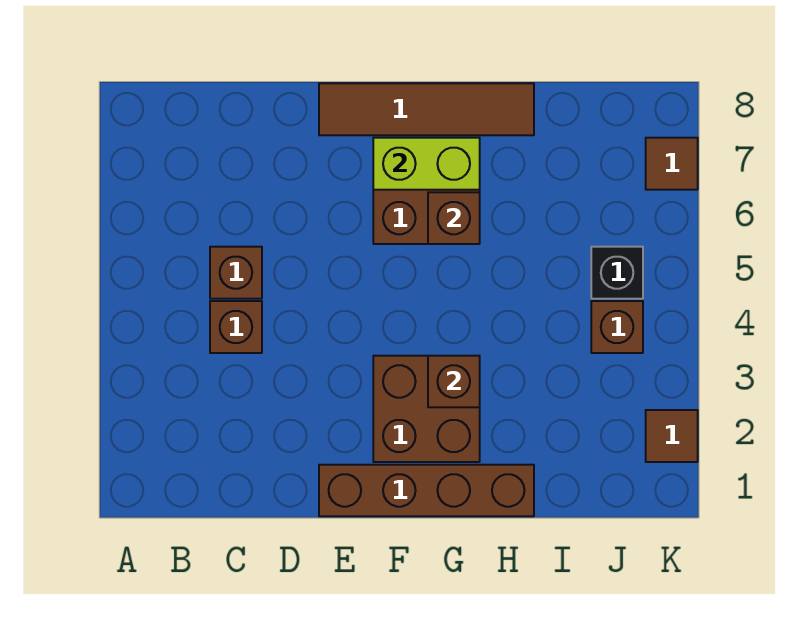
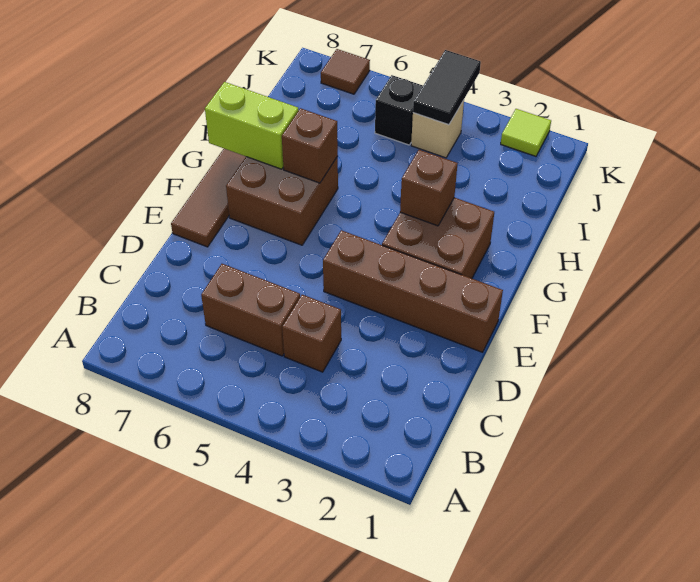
brown brick C5 level 1 -> brown brick C5:C6 level 1
brown brick E1:H1 level 1 -> brown brick E1:E4 level 1
lime brick F7:G7 level 2 -> lime brick G7:G8 level 2
brown brick J4 level 1 -> tan brick J4 level 1
none -> black tile J4:K4 level 2
brown tile K2 level 1 -> lime tile K2 level 1

